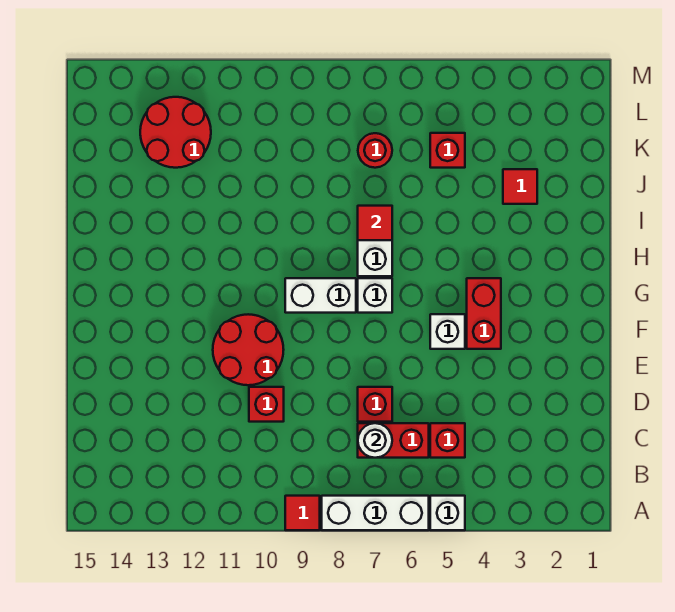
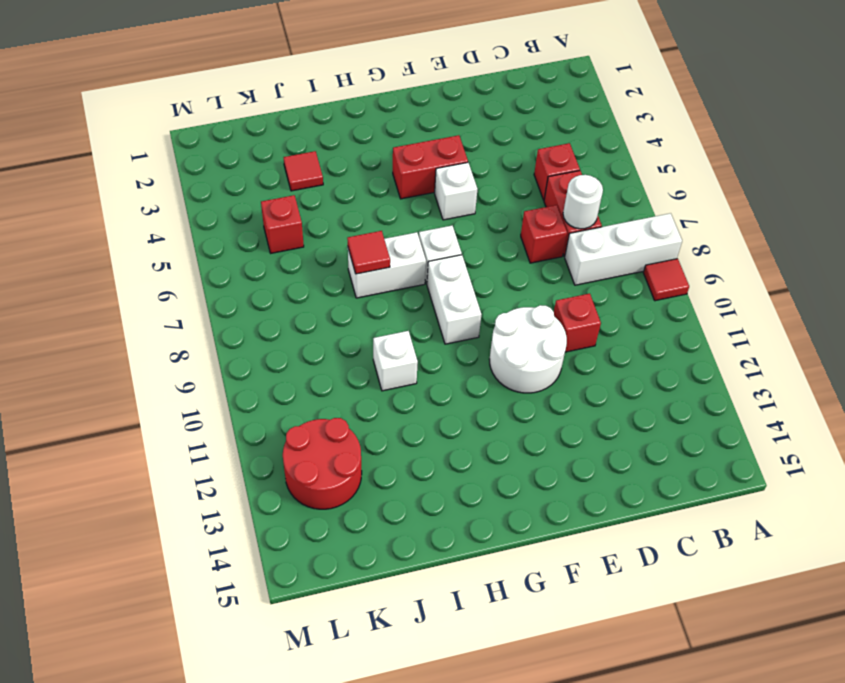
white brick A5 level 1 -> white brick I10 level 1
white brick A6:A8 level 1 -> white brick A8:C8 level 1
red round brick E10:F11 level 1 -> white round brick E10:F11 level 1
red round brick K7 level 1 -> none

